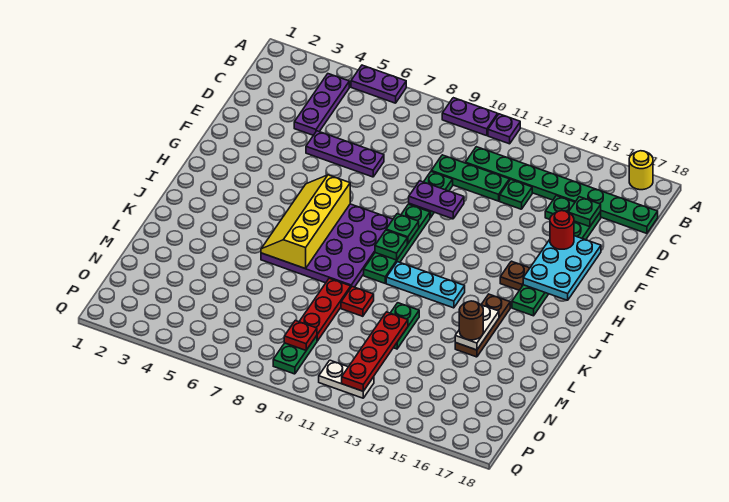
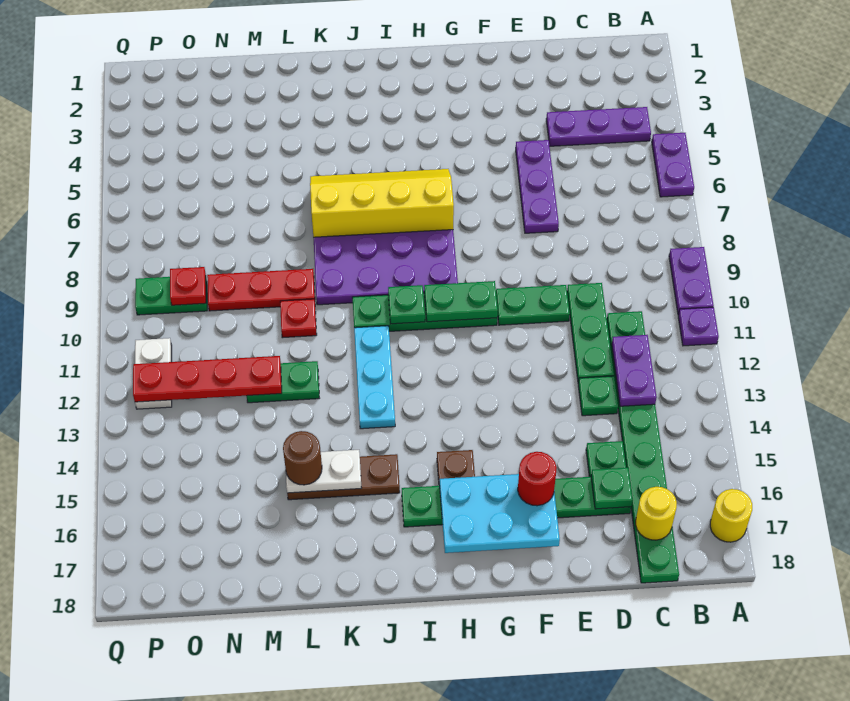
none -> yellow round brick C17 level 2
purple plate F10:F11 level 2 -> purple plate C12:C13 level 2
green plate H10 level 2 -> green plate G10:H10 level 2

